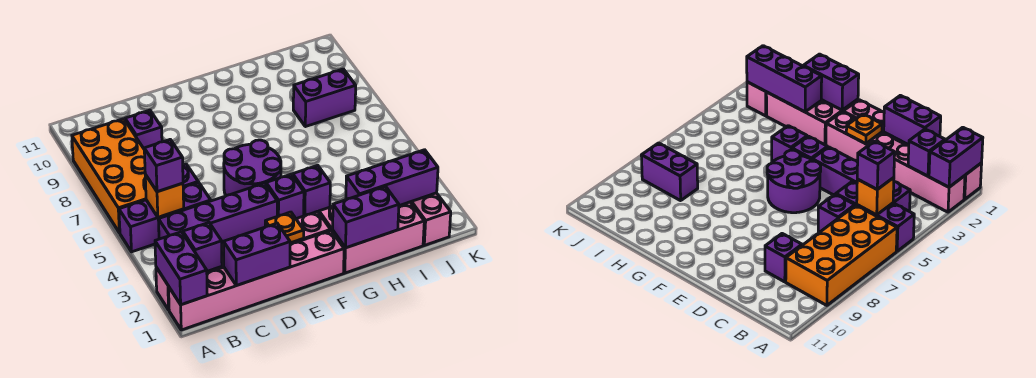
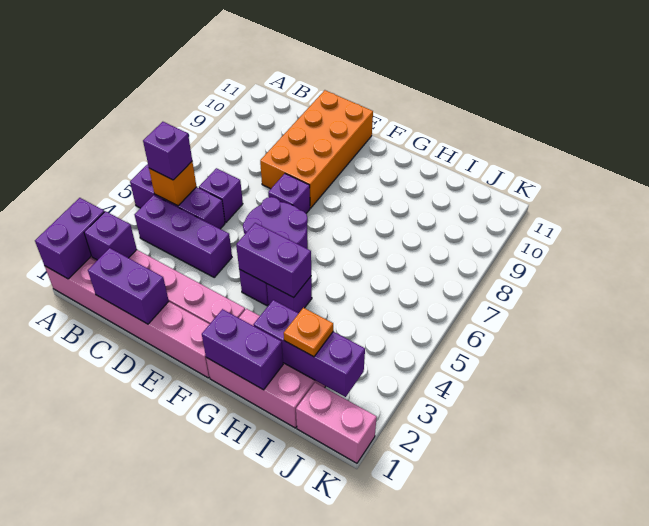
orange brick A6:B9 level 1 -> orange brick D8:E11 level 1
purple brick B4:E4 level 1 -> purple brick B4:D4 level 1
purple brick C9 level 1 -> purple brick E7 level 1
orange plate E2 level 2 -> orange plate I2 level 3
purple brick I8:J8 level 1 -> purple brick F4:G4 level 2
pink brick J1:J2 level 1 -> pink brick J1:K1 level 1

